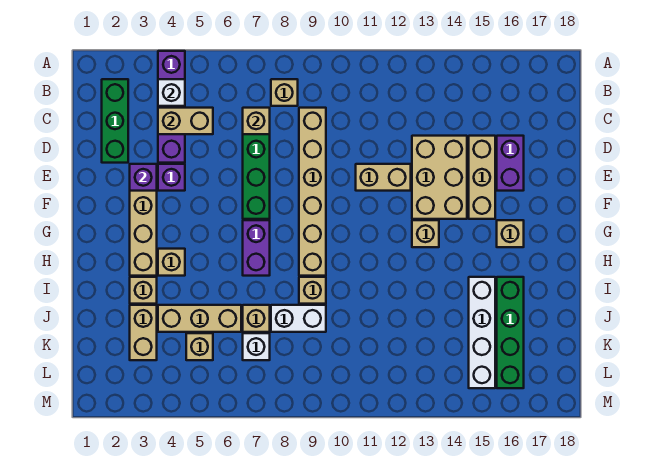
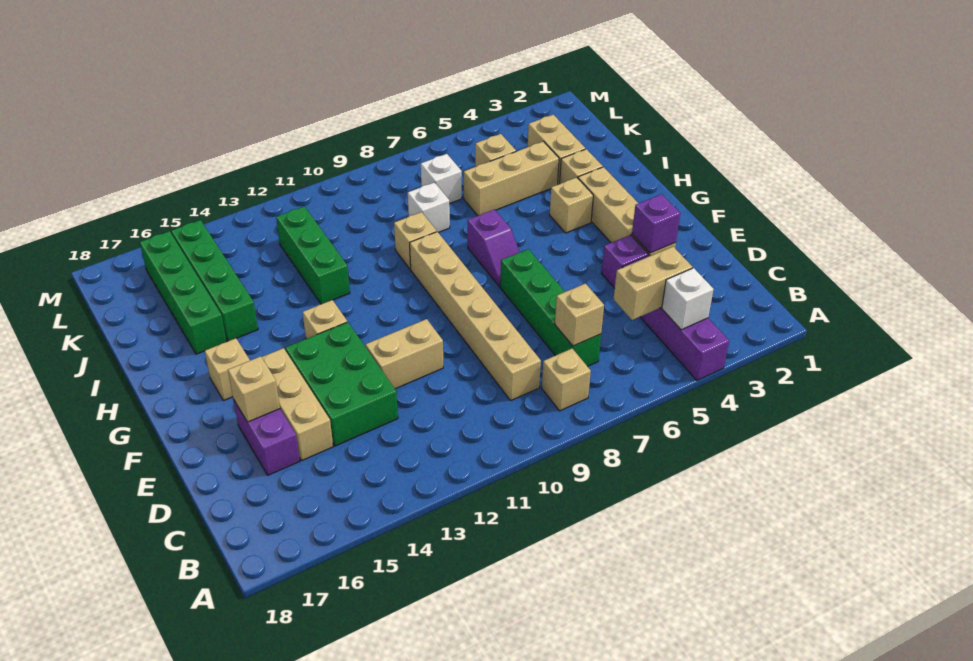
green brick B2:D2 level 1 -> green brick I12:K12 level 1
tan brick D13:F14 level 1 -> green brick D13:F14 level 1
purple brick G7:H7 level 1 -> purple slope G7:H7 level 1 top H
white brick I15:L15 level 1 -> green brick I15:L15 level 1
tan brick J7 level 1 -> tan brick E16 level 2
white brick J8:J9 level 1 -> white brick J8 level 1

